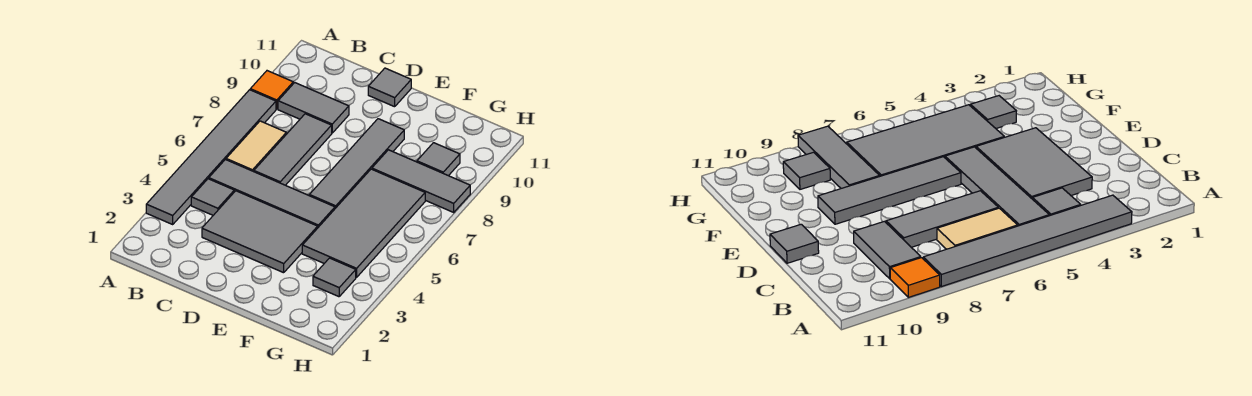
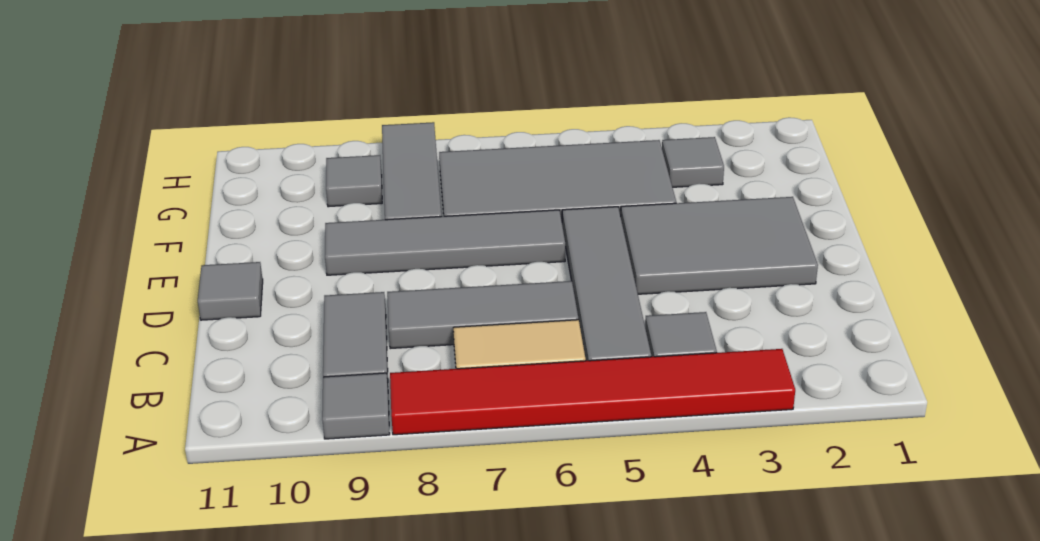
grey tile A3:A8 level 1 -> red tile A3:A8 level 1
orange tile A9 level 1 -> grey tile A9 level 1
grey tile C3:E4 level 1 -> grey tile D2:E4 level 1

